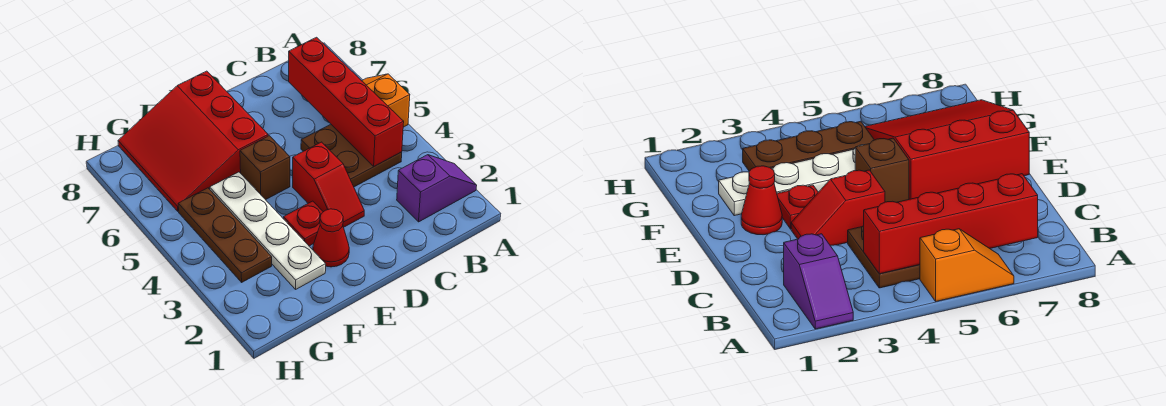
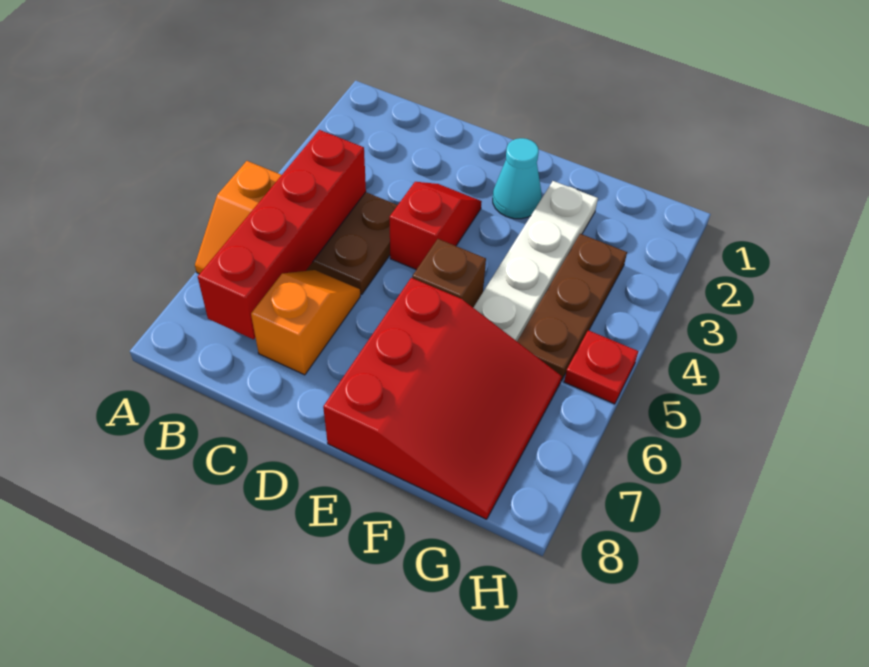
purple slope A2:B2 level 1 top B -> none
none -> orange slope C6:C7 level 1 top 7
red cone E2 level 1 -> cyan cone E2 level 1
red plate E3 level 1 -> red plate H5 level 1

